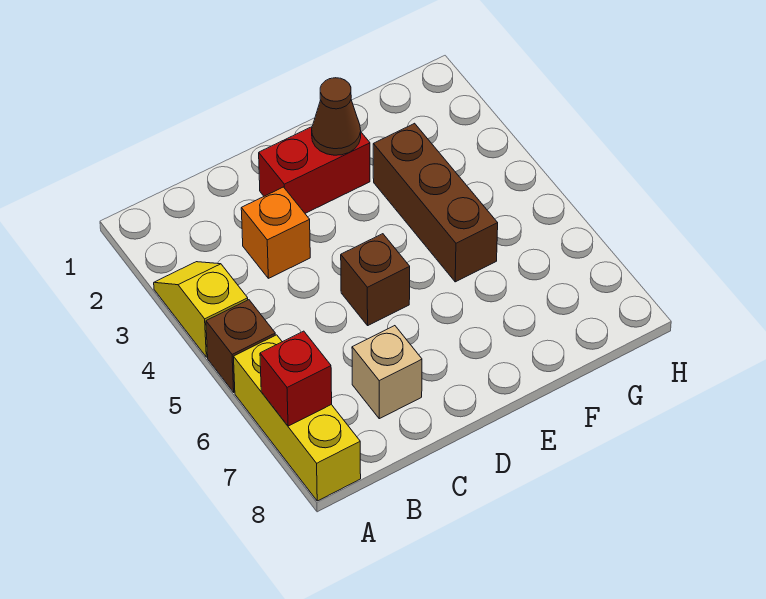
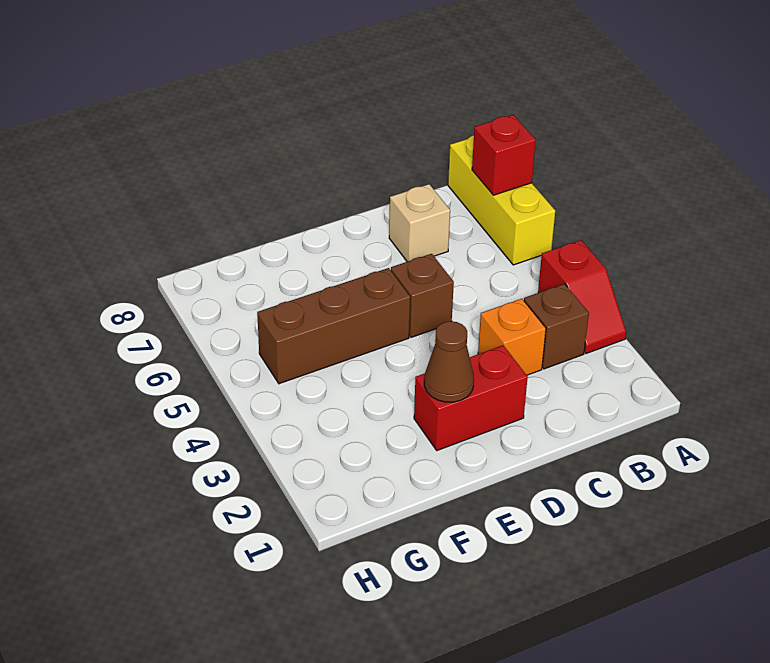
yellow slope A3:A4 level 1 top 4 -> red slope A3:A4 level 1 top 4
brown brick A5 level 1 -> brown brick B3 level 1
brown brick F3:F5 level 1 -> brown brick E5:G5 level 1

